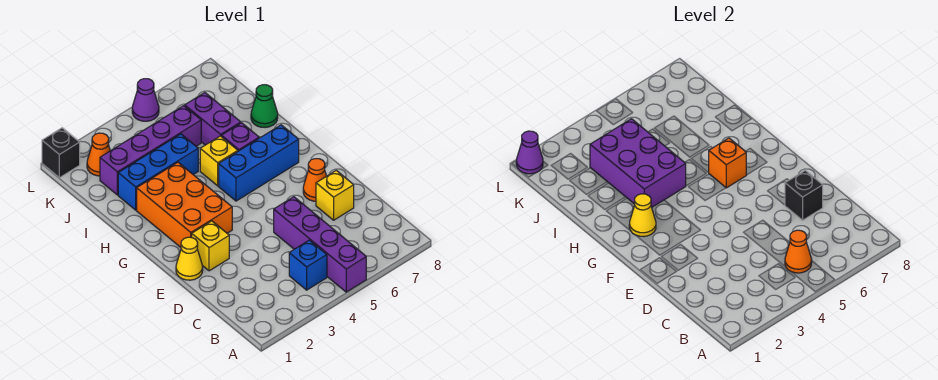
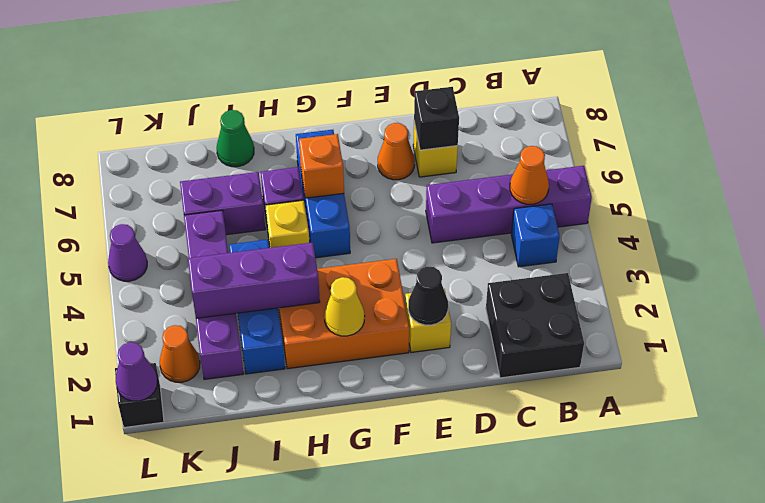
none -> black brick B1:C2 level 1
yellow cone E1 level 1 -> none
none -> black cone E2 level 2
purple brick H3:J4 level 2 -> purple brick H3:J3 level 2

